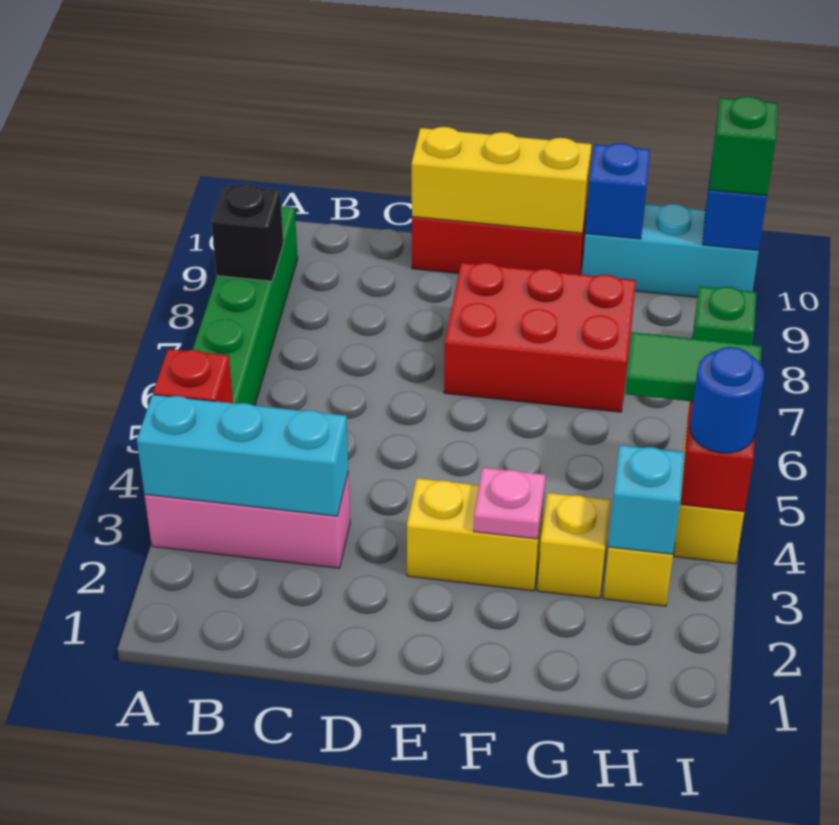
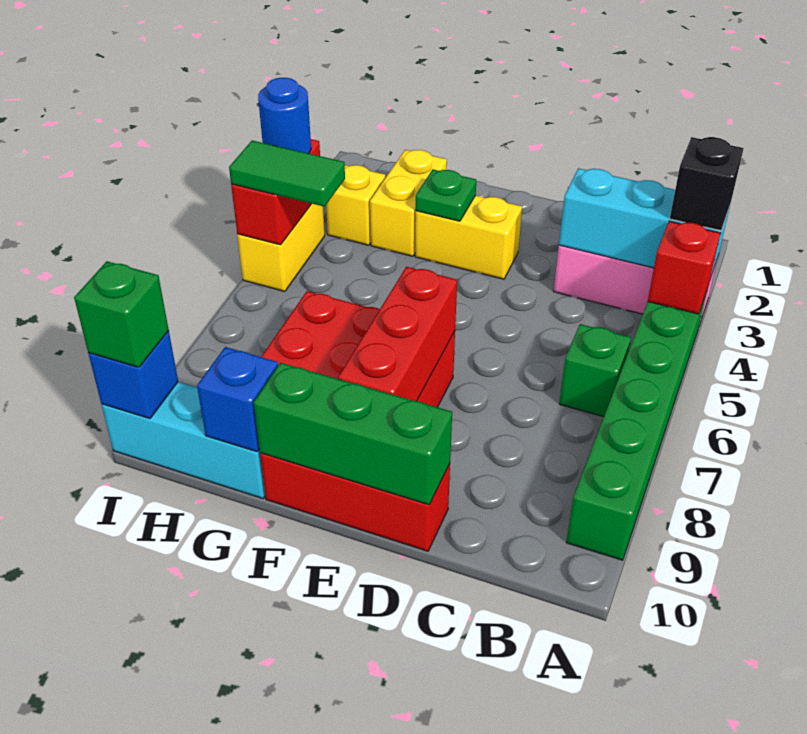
black brick A8 level 2 -> black brick A3 level 3
yellow brick D10:F10 level 2 -> green brick D10:F10 level 2
none -> red brick E7:E9 level 2
pink plate F3 level 2 -> green plate F3 level 2
yellow brick G3 level 1 -> yellow brick G2:G3 level 1
cyan brick H3 level 2 -> none
green brick I8 level 1 -> green brick B6 level 1

